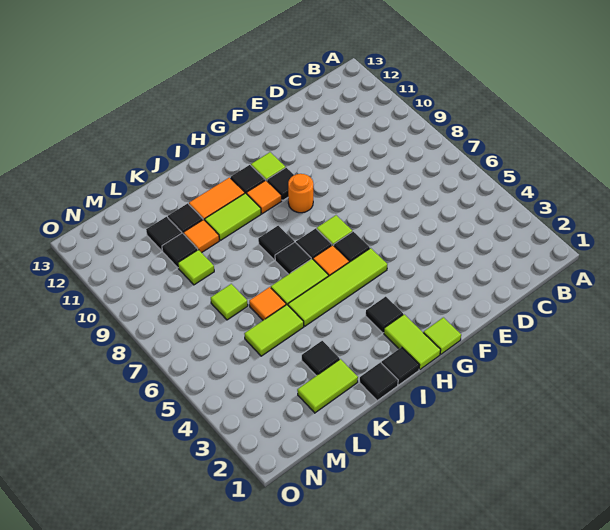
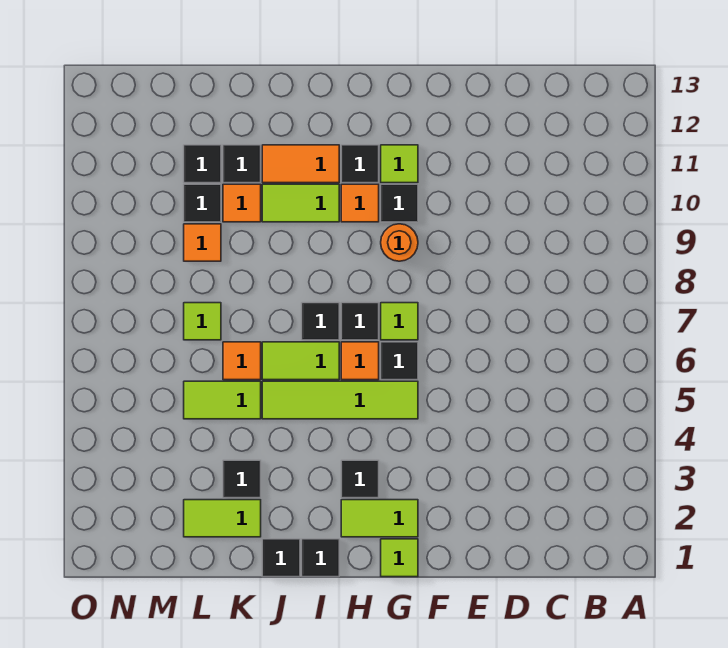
lime tile H1:H2 level 1 -> lime tile G2:H2 level 1
black tile I8 level 1 -> none
lime tile L9 level 1 -> orange tile L9 level 1

